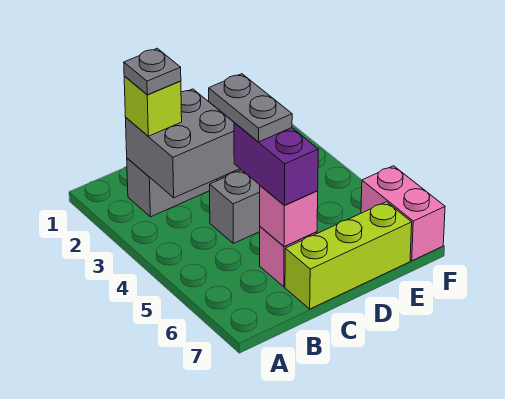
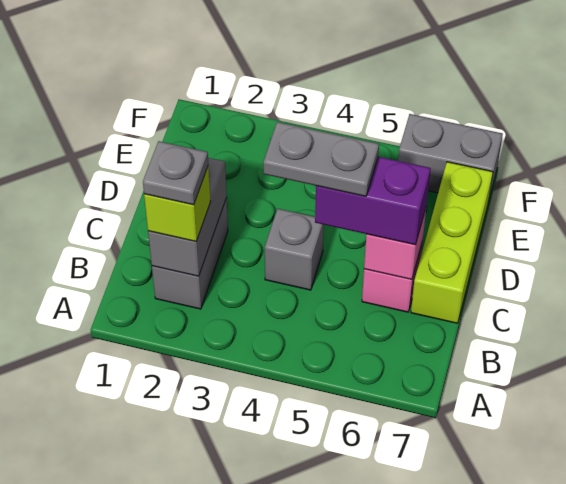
grey brick B2:C3 level 2 -> grey brick B2:C2 level 2
pink brick F6:F7 level 1 -> grey brick F6:F7 level 1

